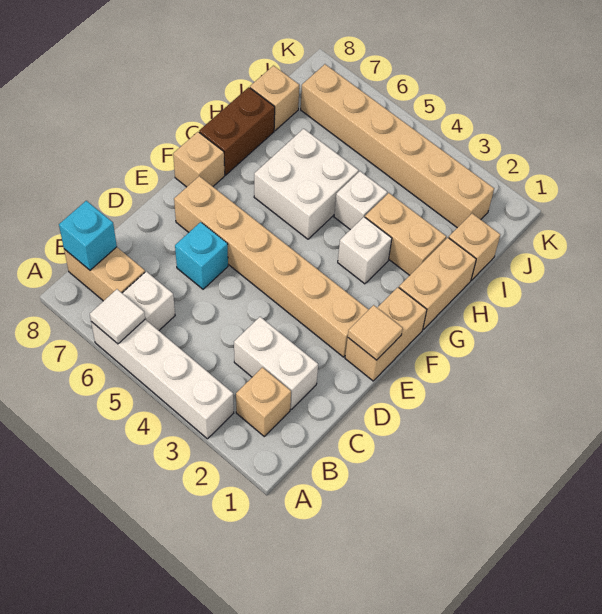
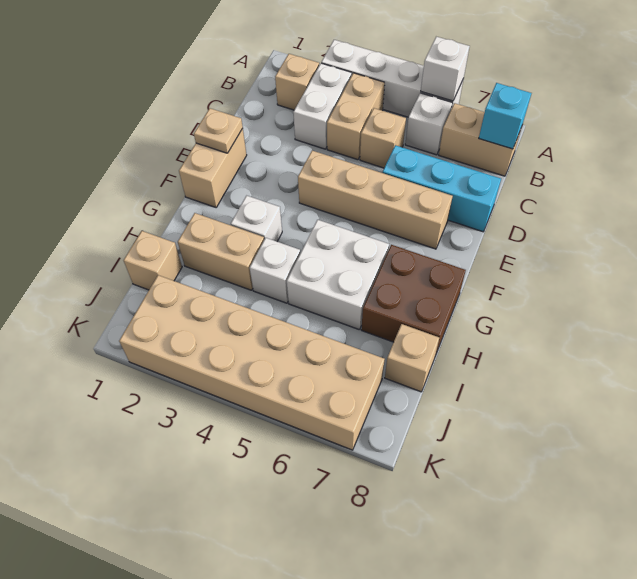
white tile A6 level 2 -> white brick A6 level 2
white brick C2:C3 level 1 -> white brick B3:C3 level 1
cyan brick D6 level 1 -> cyan brick D6:D8 level 1
tan tile E1 level 2 -> tan plate E1 level 2
tan brick E2:E7 level 1 -> tan brick E4:E7 level 1
tan brick F8 level 1 -> tan brick C5 level 1
tan brick G1:H1 level 1 -> tan brick B4:C4 level 1
brown brick G8:H8 level 1 -> brown brick G7:H8 level 1
tan brick J2:J7 level 1 -> tan brick J2:K7 level 1

